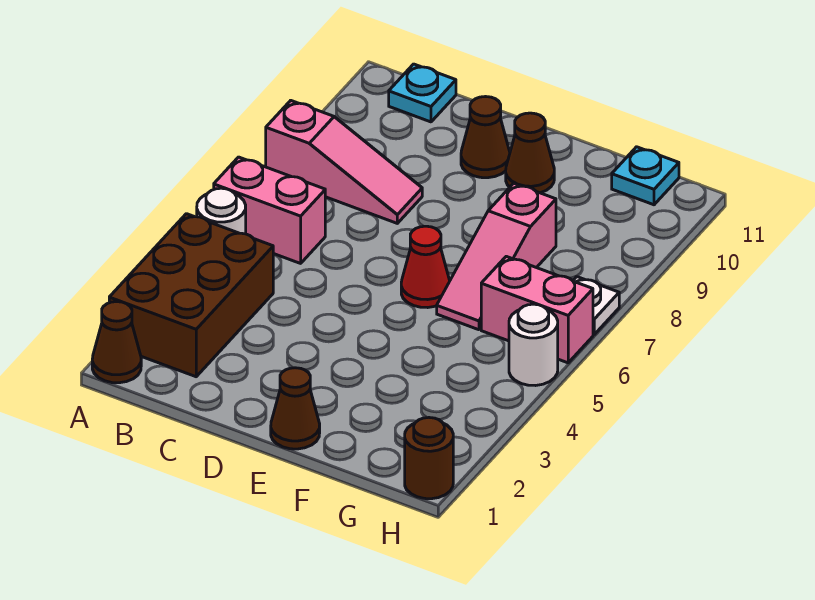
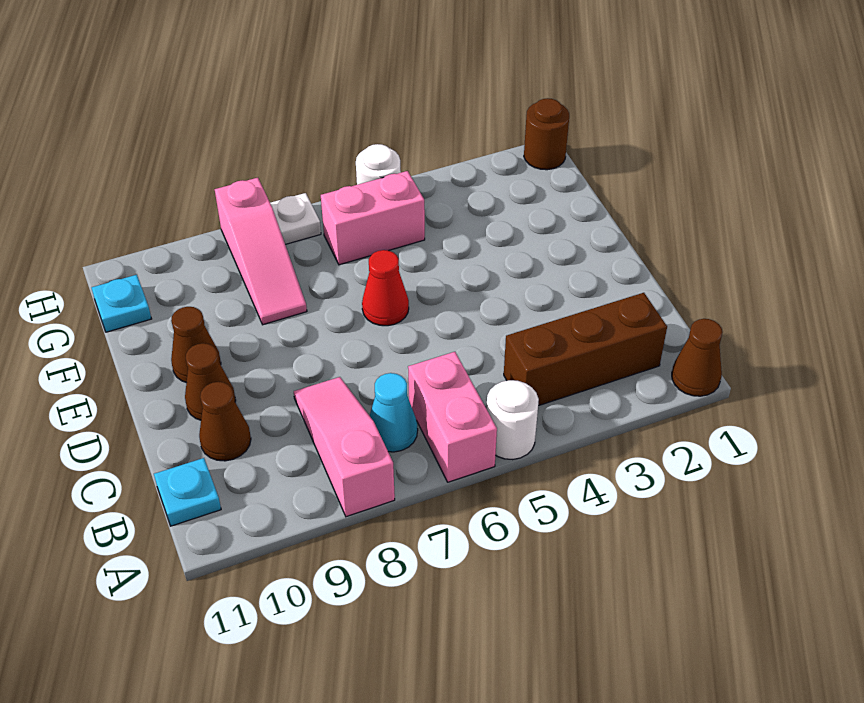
brown brick A2:B4 level 1 -> brown brick B2:B4 level 1
none -> cyan cone B7 level 1
brown cone E1 level 1 -> brown cone C10 level 1
pink slope F6:F8 level 1 top 8 -> pink slope F8:H8 level 1 top H
pink brick G6:H6 level 1 -> pink brick G5:G6 level 1

